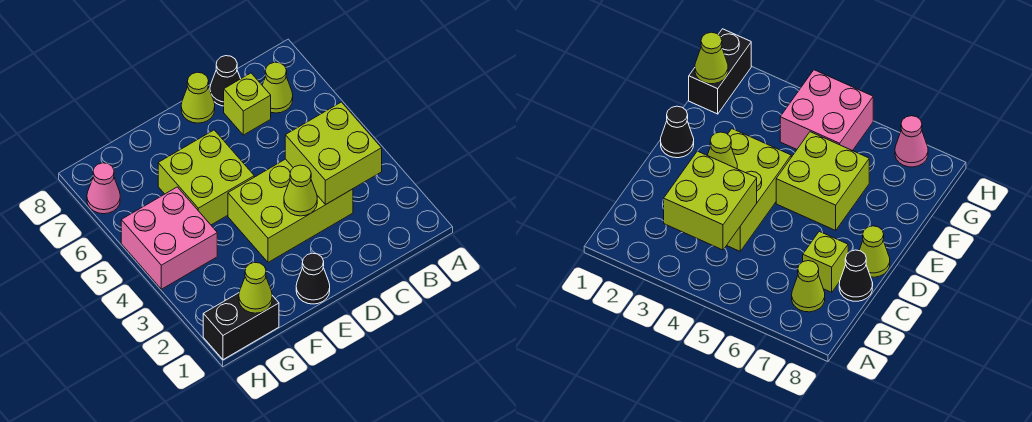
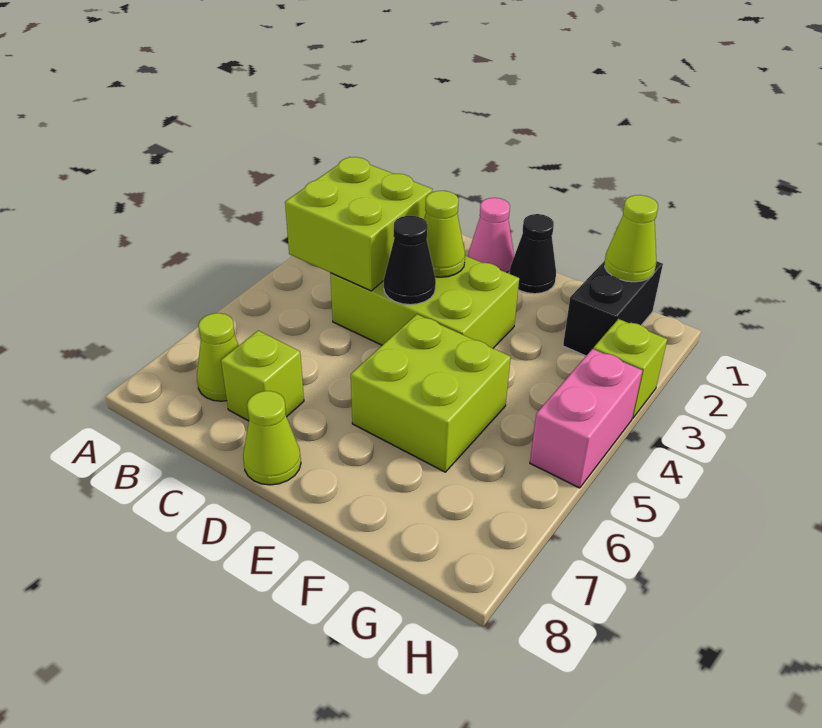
black cone C8 level 1 -> black cone D4 level 2
black brick G1:H1 level 1 -> black brick G1:G2 level 1
pink brick G4:H5 level 1 -> pink brick H4:H5 level 1
none -> lime brick H3 level 1
pink cone H7 level 1 -> pink cone D1 level 1

